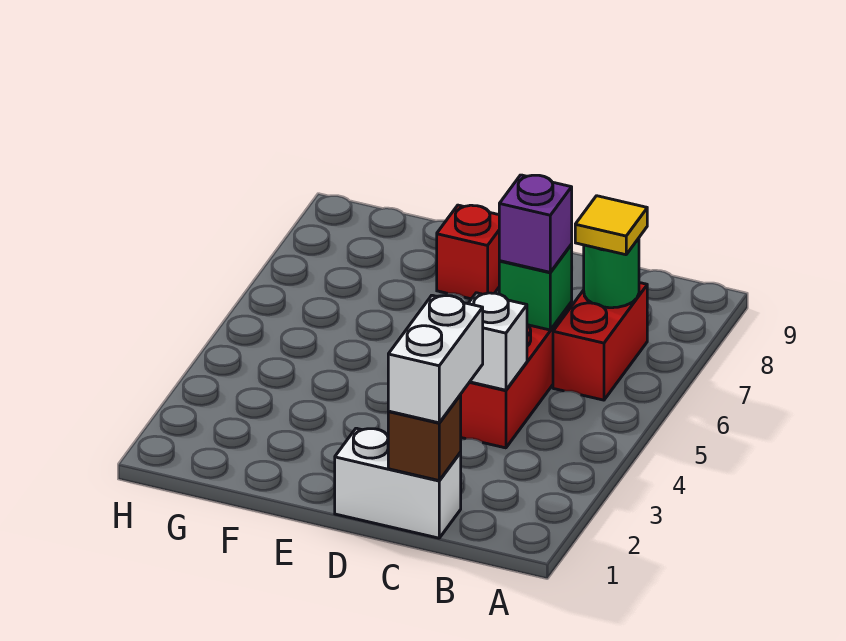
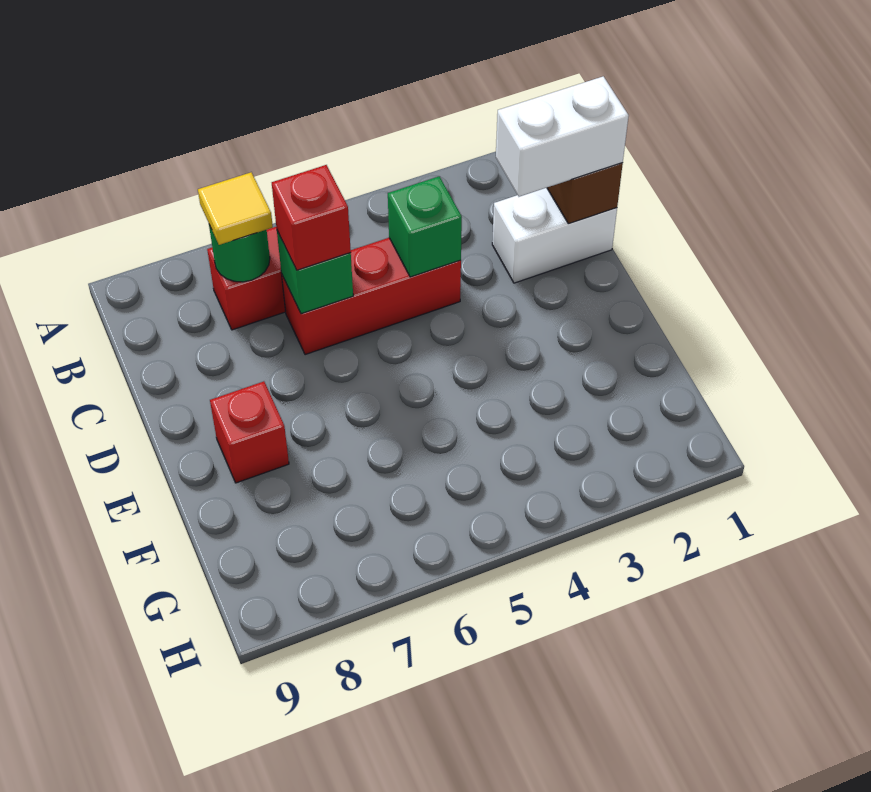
white brick C1:D1 level 1 -> white brick C1:C2 level 1
white brick C4 level 2 -> green brick C4 level 2
purple brick C6 level 3 -> red brick C6 level 3

